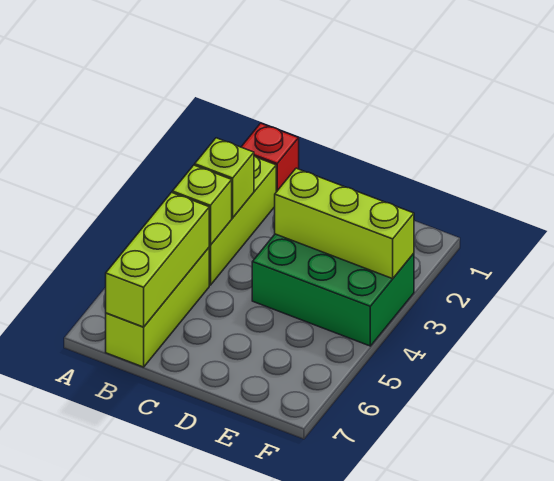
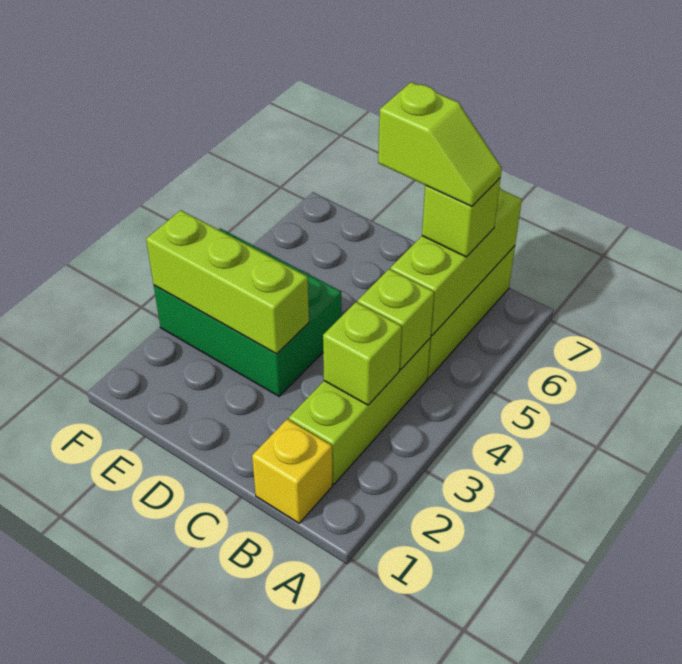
red brick B1 level 1 -> yellow brick B1 level 1
none -> lime brick B6 level 3
none -> lime slope B6:C6 level 4 top C

